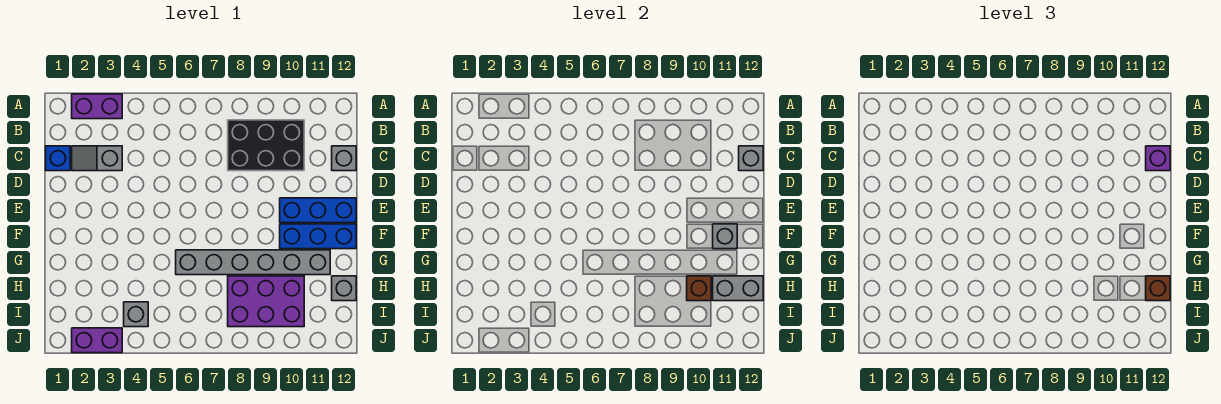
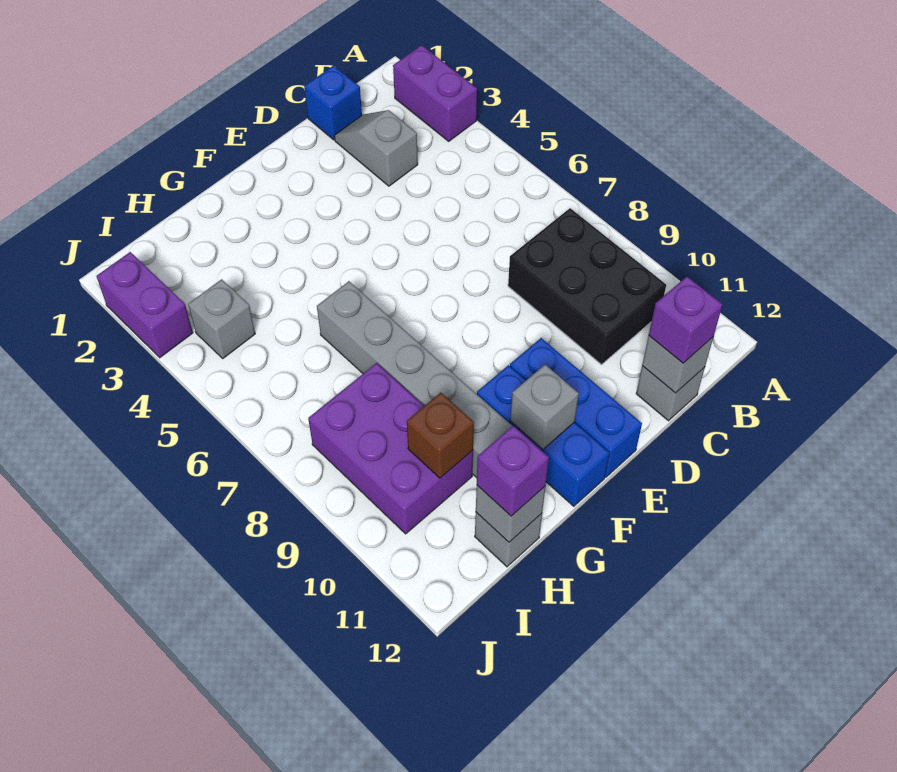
grey brick H11:H12 level 2 -> grey brick H12 level 2
brown brick H12 level 3 -> purple brick H12 level 3

